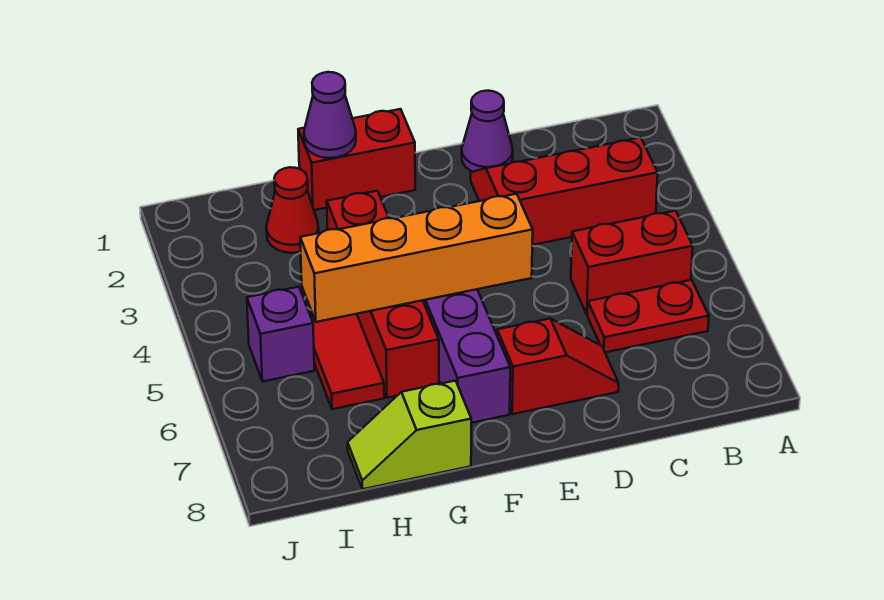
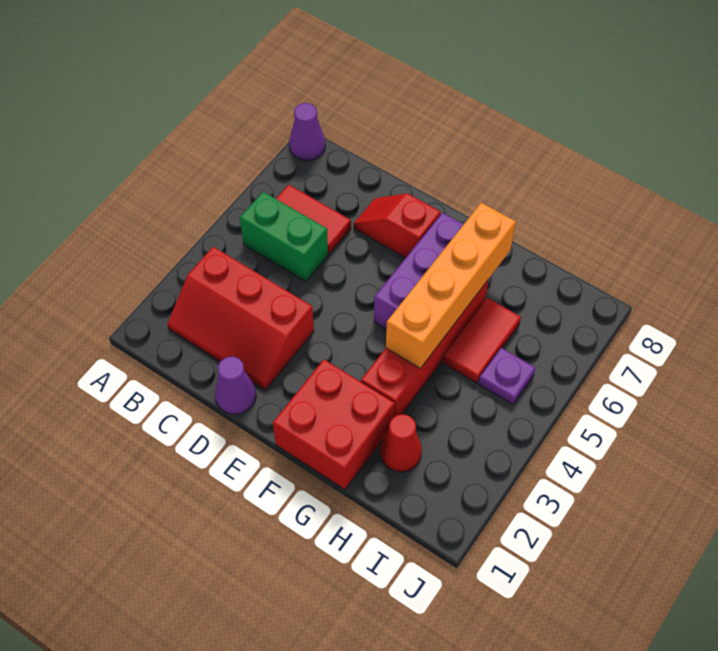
red brick B5:C5 level 1 -> green brick B5:C5 level 1
red plate B6:C6 level 1 -> red tile B6:C6 level 1
orange brick E5:H5 level 2 -> orange brick G4:G7 level 2
red brick F1:G1 level 1 -> red brick F1:G2 level 1
purple cone G1 level 2 -> purple cone A8 level 1
lime slope G8:H8 level 1 top G -> none
purple brick I5 level 1 -> purple plate I5 level 1

